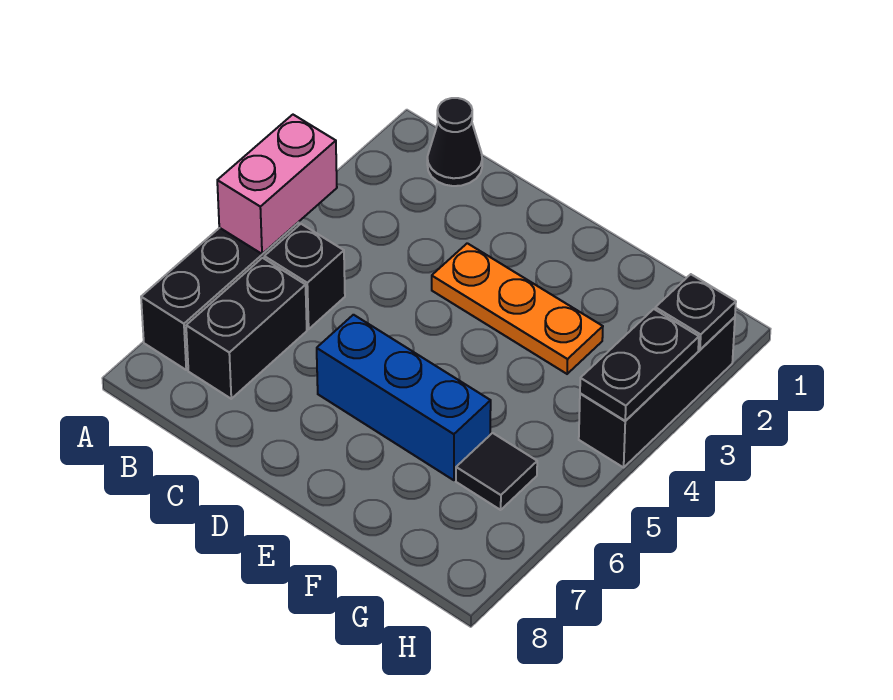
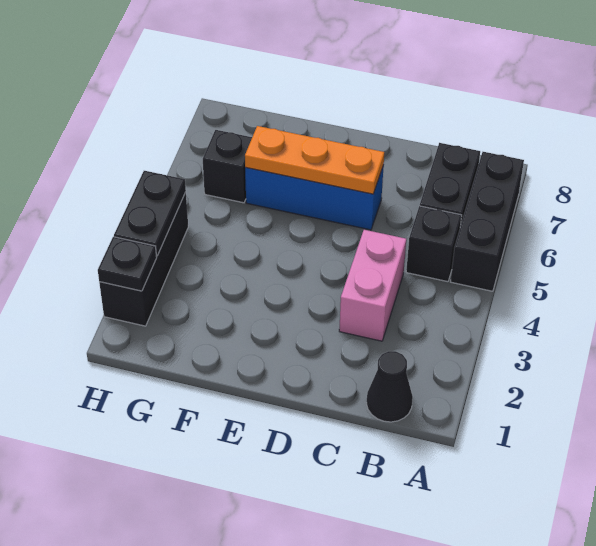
pink brick A4:A5 level 2 -> pink brick C3:C4 level 1
orange plate D3:F3 level 1 -> orange plate D6:F6 level 2
black tile G6 level 1 -> black brick G6 level 1

